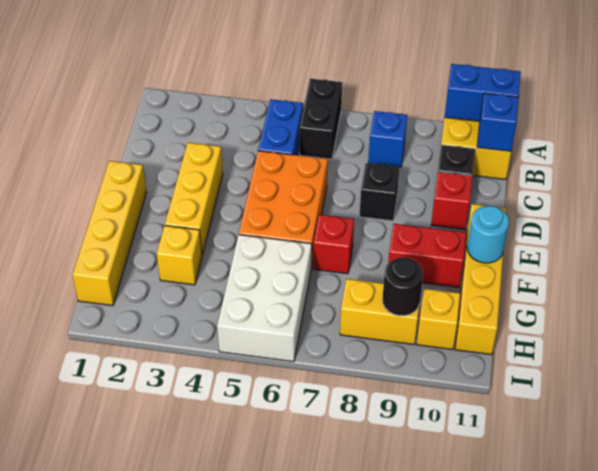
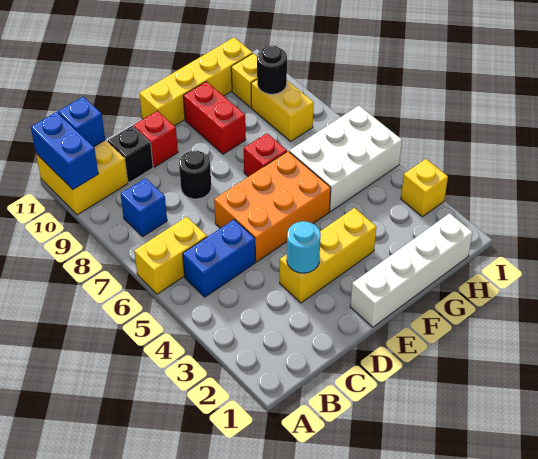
black brick A6:B6 level 1 -> yellow brick A6:B6 level 1
black brick D8 level 1 -> black round brick D8 level 1
yellow brick E1:H1 level 1 -> white brick E1:H1 level 1
cyan round brick F11 level 2 -> cyan round brick D3 level 2
yellow brick G3 level 1 -> yellow brick I3 level 1

